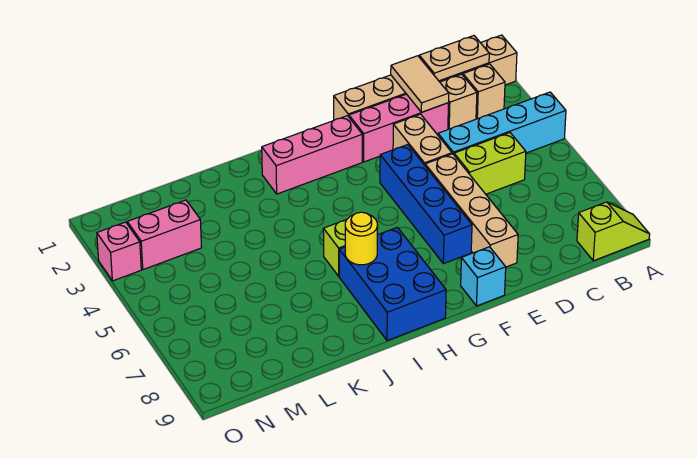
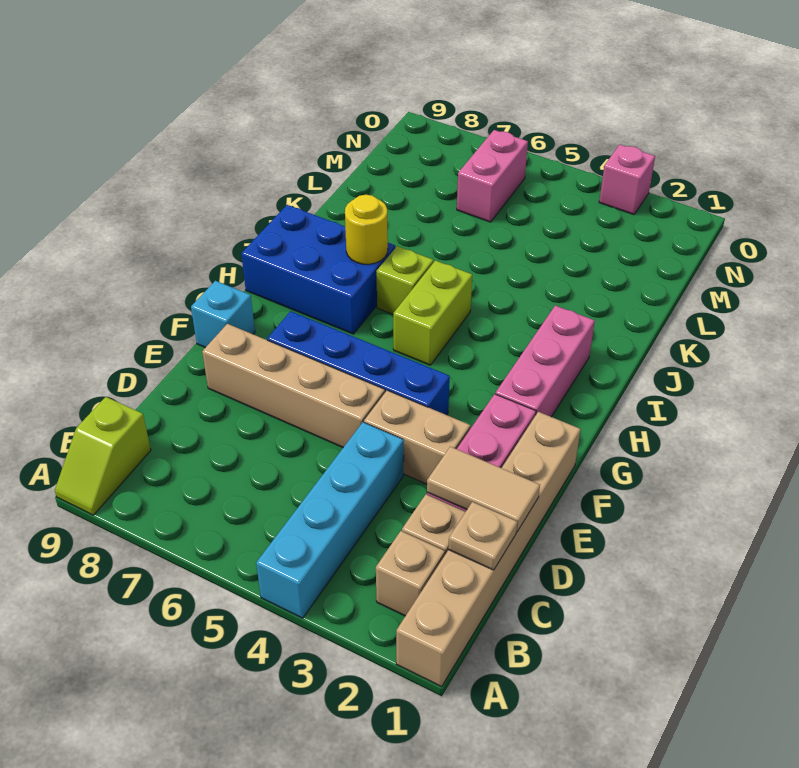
tan plate B1:C1 level 2 -> tan plate C1 level 2
lime brick C5:D5 level 1 -> lime brick H5:I5 level 1
pink brick M3:N3 level 1 -> pink brick M6:N6 level 1

